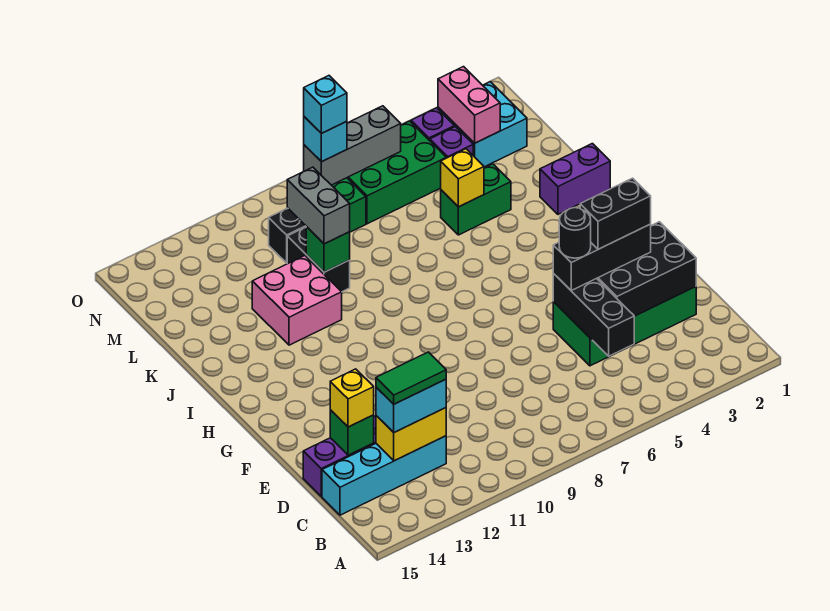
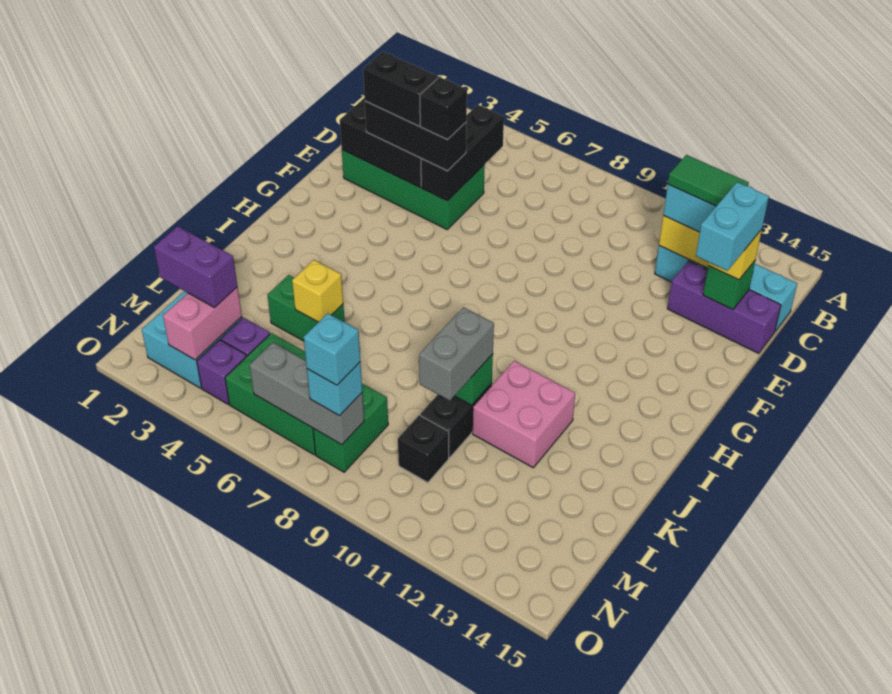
none -> cyan brick D14:E14 level 4
black round brick E5 level 4 -> black brick E5 level 4
purple brick J1:J2 level 1 -> purple brick M2:M3 level 3

